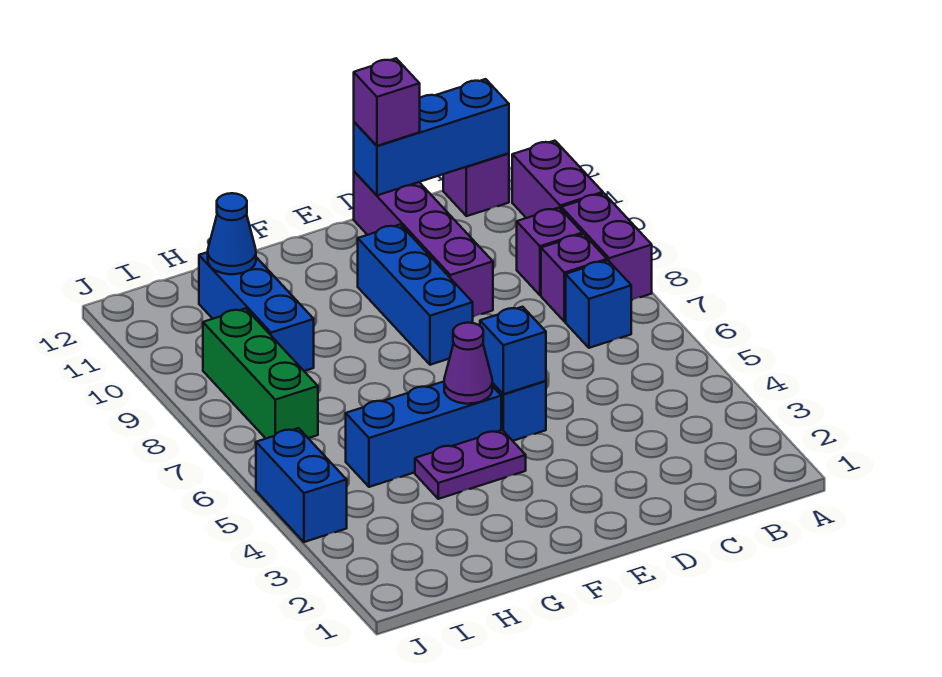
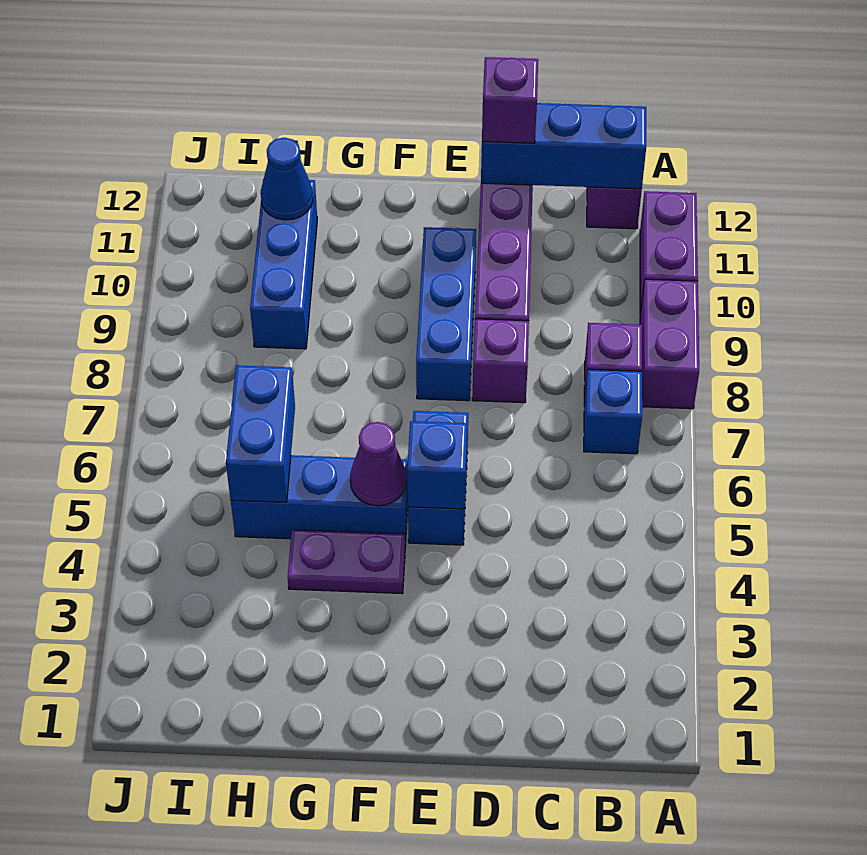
purple brick B9 level 1 -> purple brick D8 level 1
green brick I7:I9 level 1 -> none
blue brick J4:J5 level 1 -> blue brick H5:H6 level 2

